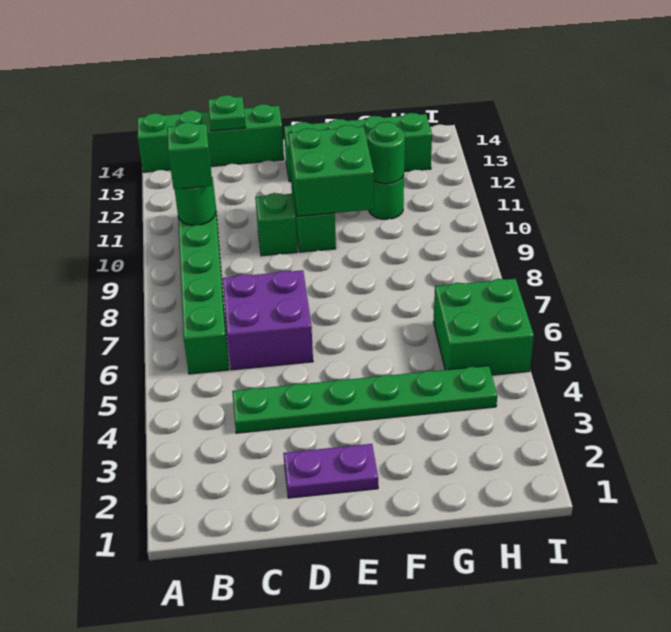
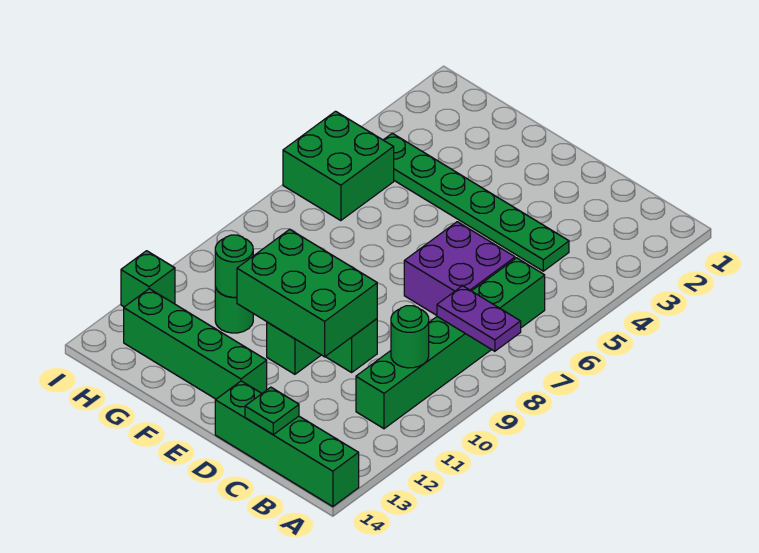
green brick B10 level 3 -> green brick I12 level 1
purple plate D2:E2 level 1 -> purple plate A8:B8 level 2
green brick E10:F11 level 2 -> green brick D10:F11 level 2

